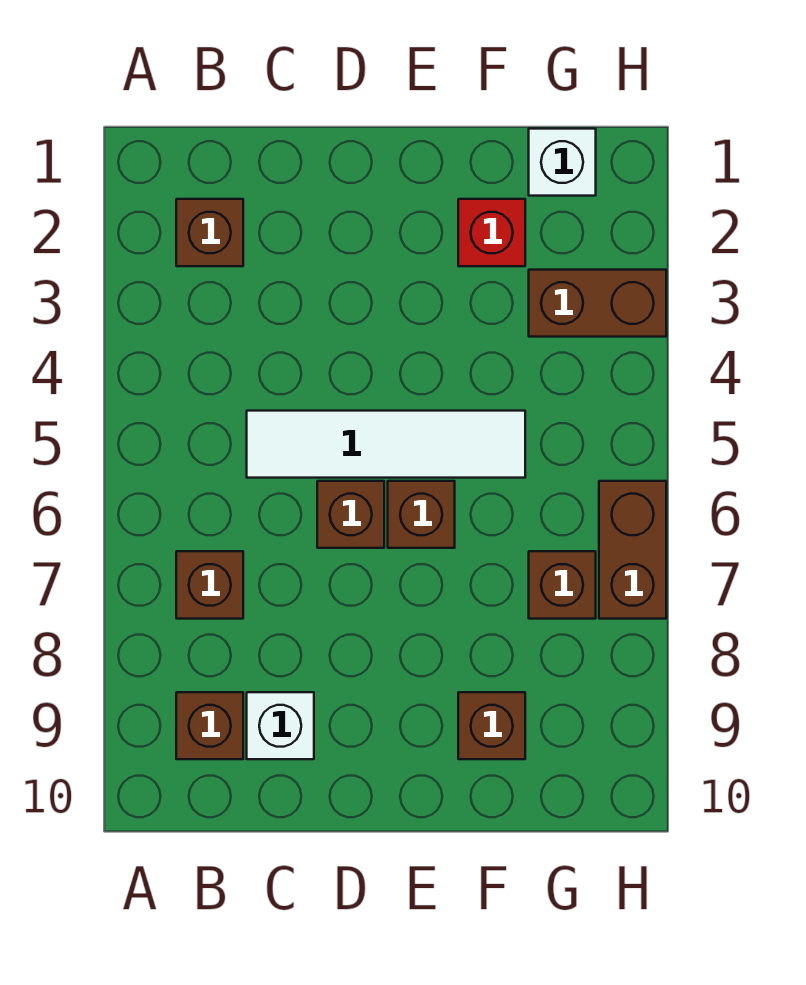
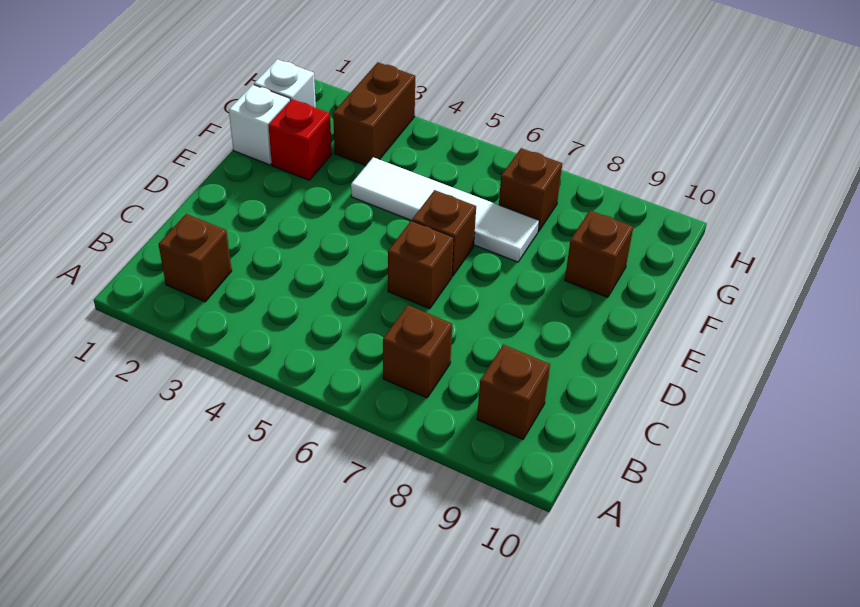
white tile C5:F5 level 1 -> white tile F4:F7 level 1
white brick C9 level 1 -> white brick F1 level 1
brown brick H6:H7 level 1 -> none

